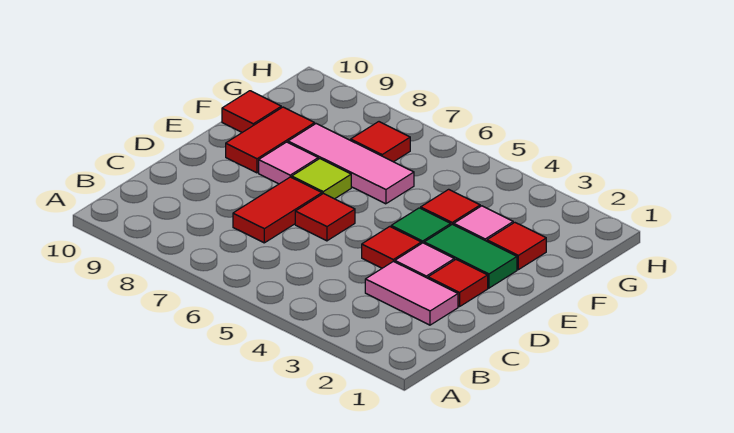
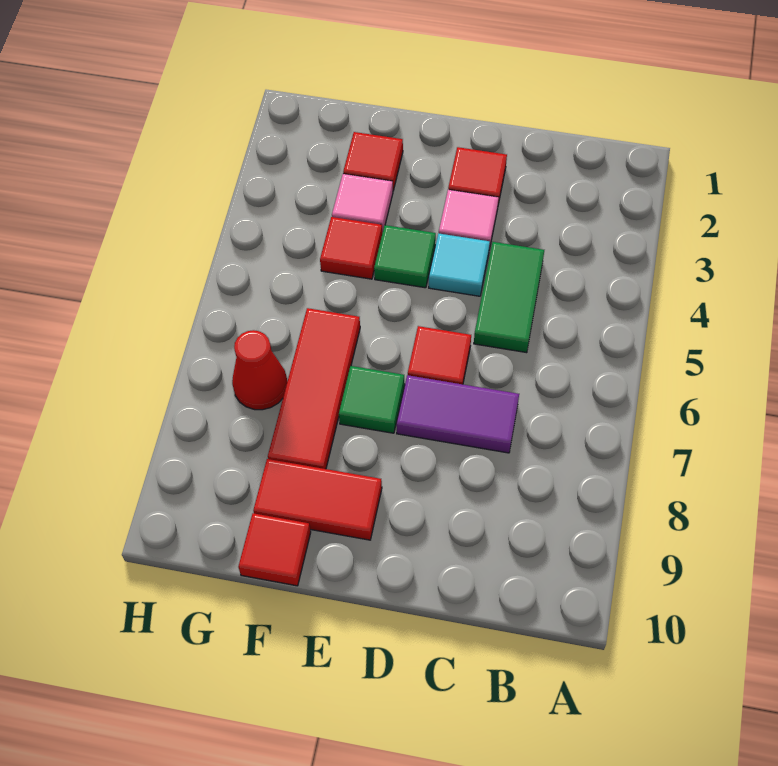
pink tile C2:C3 level 1 -> none
red tile C7:D7 level 1 -> purple tile C7:D7 level 1
red tile D4 level 1 -> cyan tile D4 level 1
green tile E2:E3 level 1 -> green tile C4:C5 level 1
lime tile E7 level 1 -> green tile E7 level 1
pink tile E8 level 1 -> none
pink tile F6:F8 level 1 -> red tile F6:F8 level 1
red tile G7 level 1 -> red cone G7 level 1

